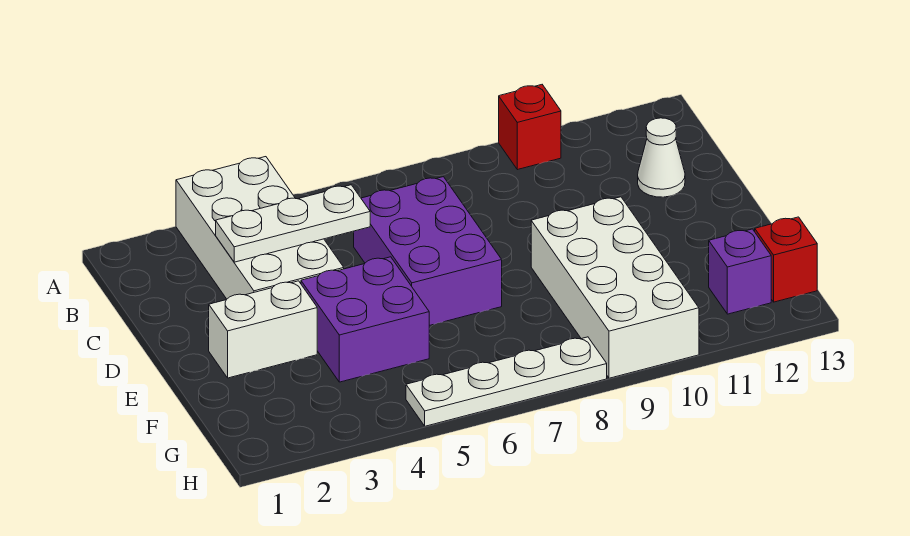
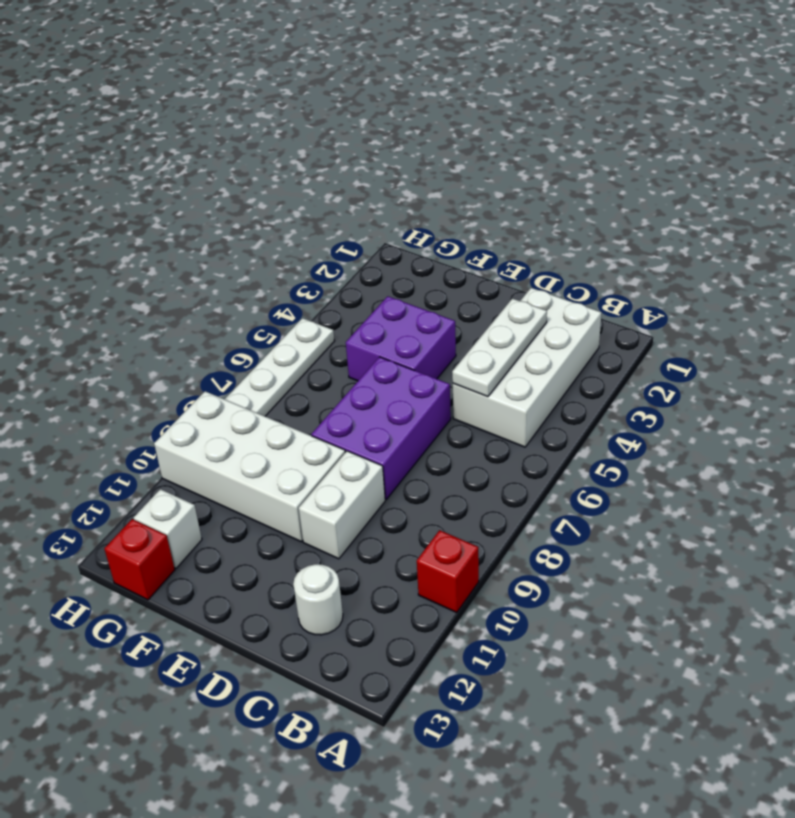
white brick A3:D4 level 1 -> white brick B2:C5 level 1
purple brick C6:E7 level 1 -> purple brick D6:E8 level 1
white cone C12 level 1 -> white round brick C12 level 1
white brick E2:E3 level 1 -> white brick D9:D10 level 1
purple brick G12 level 1 -> white brick G12 level 1

